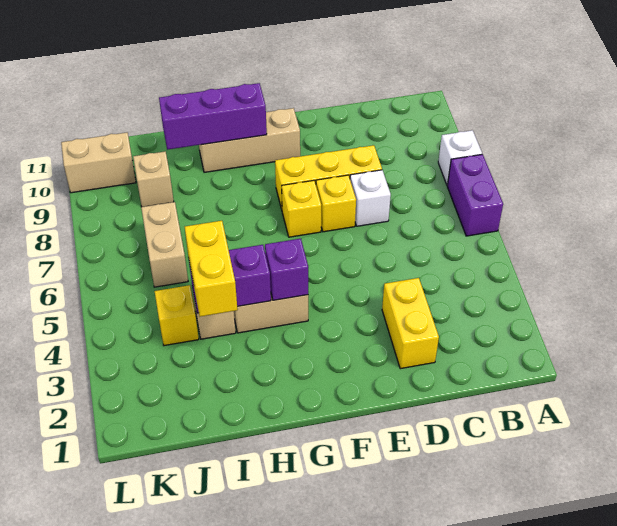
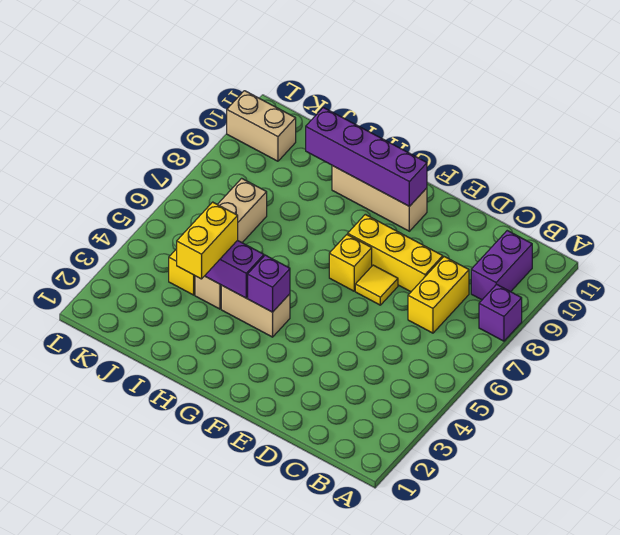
purple brick A6:A7 level 1 -> purple brick B9:B10 level 1
white brick A8 level 1 -> purple brick A8 level 1
yellow brick D2:D3 level 1 -> yellow brick C7:C8 level 1
white brick D7 level 1 -> none
yellow brick E7 level 1 -> yellow tile E7 level 1
purple brick G10:I10 level 2 -> purple brick F10:I10 level 2
tan brick J9 level 1 -> none

